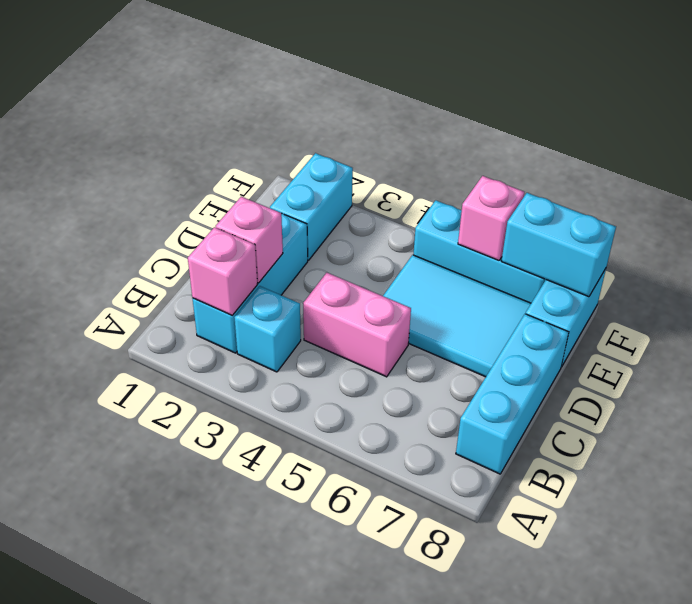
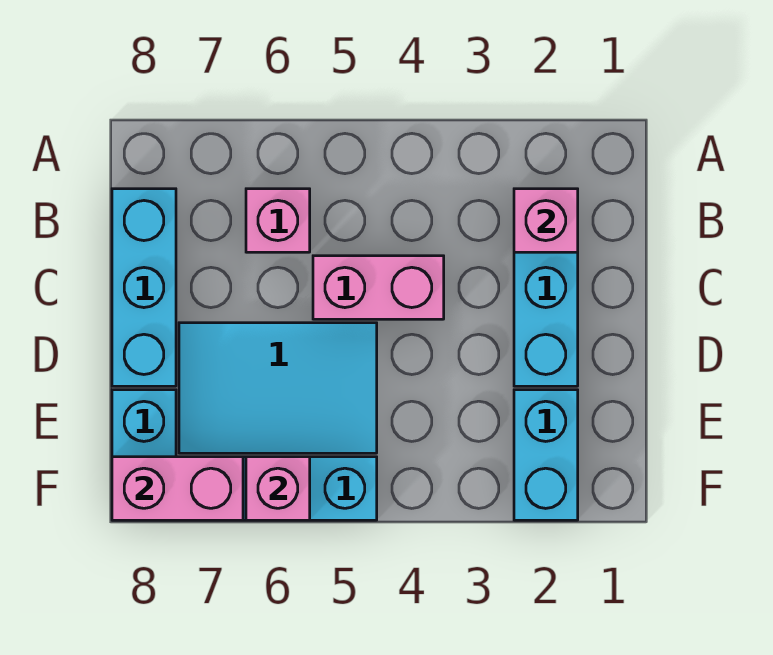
cyan brick B3 level 1 -> none
pink brick C2 level 2 -> pink brick B6 level 1
cyan brick F7:F8 level 2 -> pink brick F7:F8 level 2

